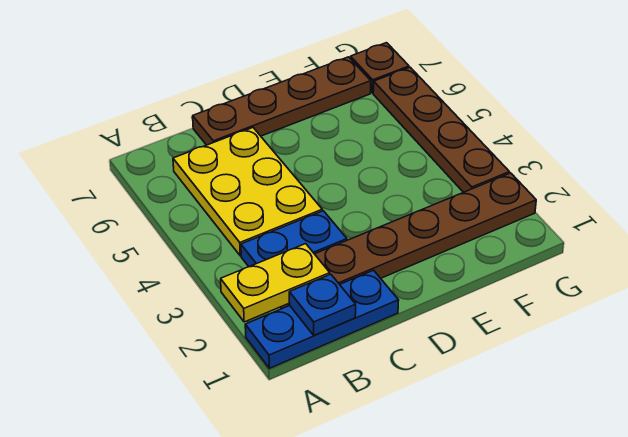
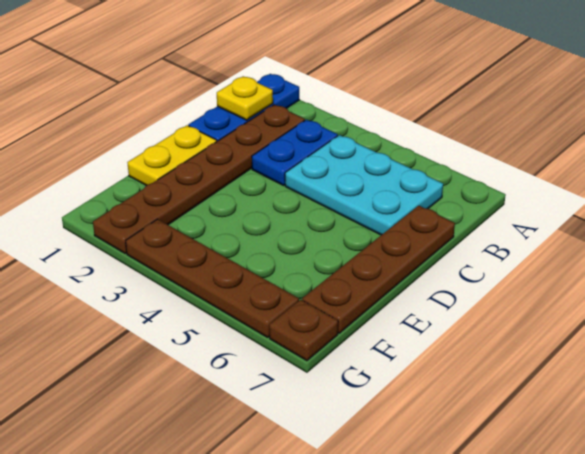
yellow plate A2:B2 level 2 -> yellow plate D1:E1 level 1
blue plate B1 level 2 -> yellow plate B1 level 2
yellow plate B4:C6 level 1 -> cyan plate B4:C6 level 1

